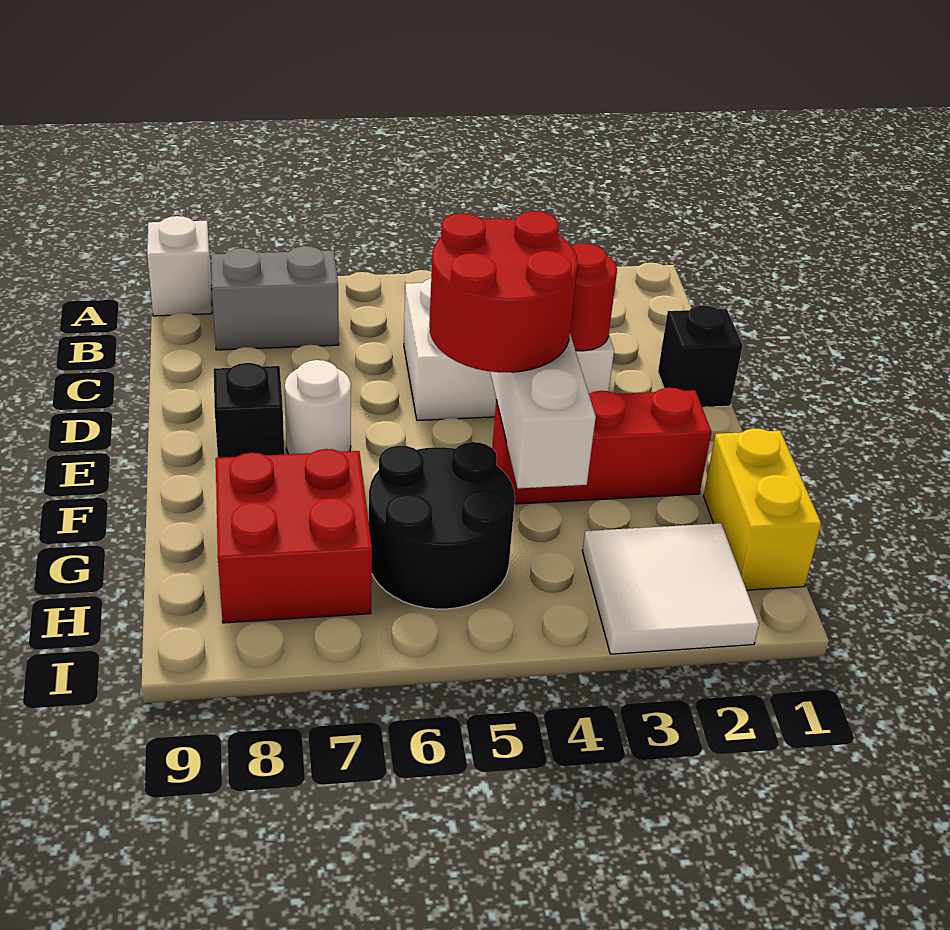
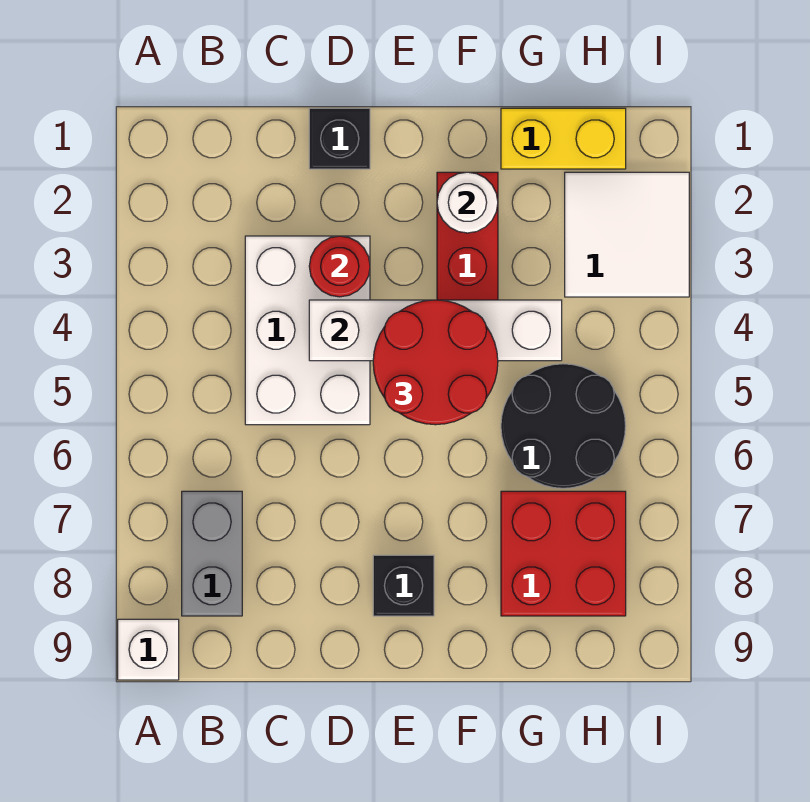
white round brick E7 level 1 -> white round brick F2 level 2

